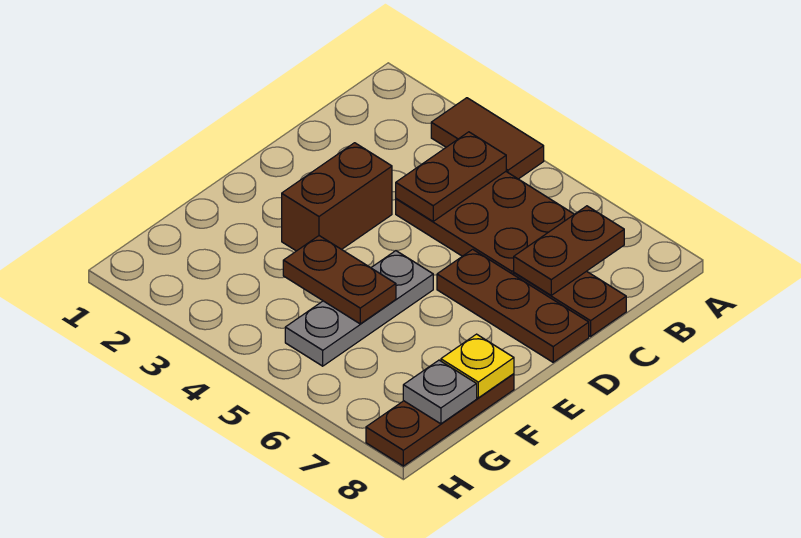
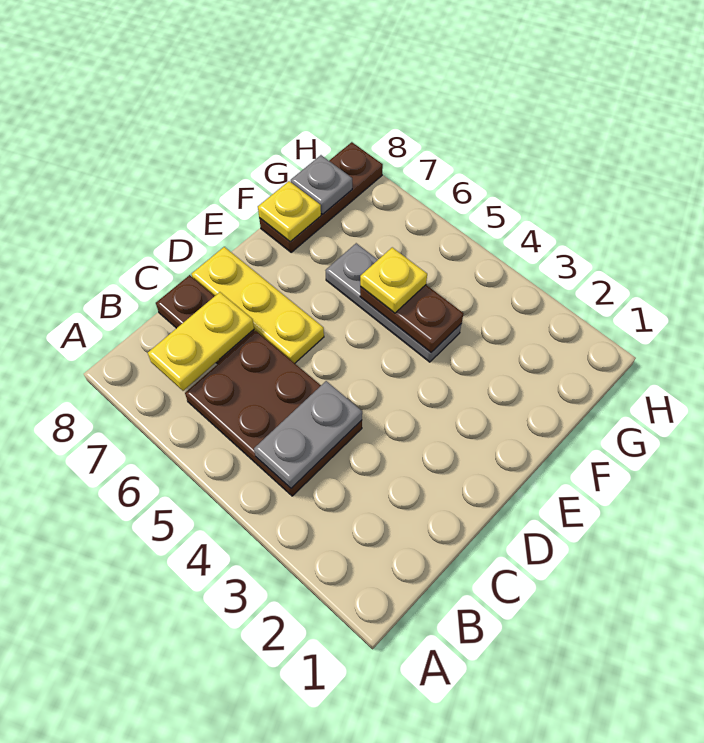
brown tile A3:A4 level 1 -> none
brown plate B4:C4 level 2 -> grey plate B4:C4 level 2
brown plate B7:C7 level 2 -> yellow plate B7:C7 level 2
brown brick D3:E3 level 1 -> none
brown plate D6:D8 level 1 -> yellow plate D6:D8 level 1
grey plate E5:G5 level 1 -> grey plate F4:F6 level 1
none -> yellow plate F5 level 3

